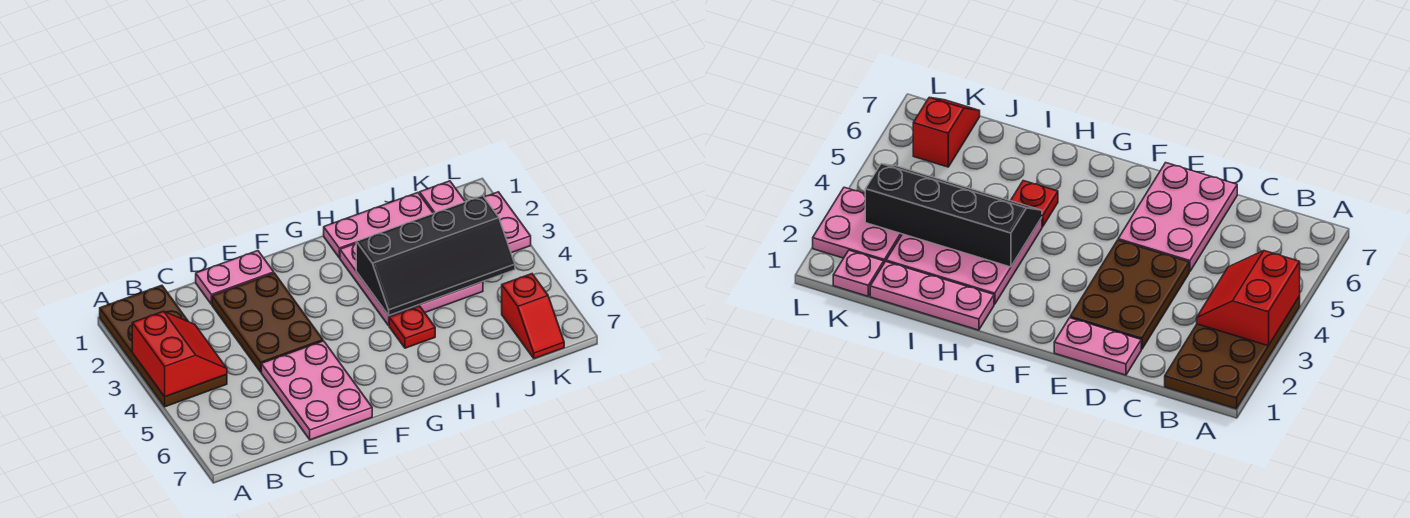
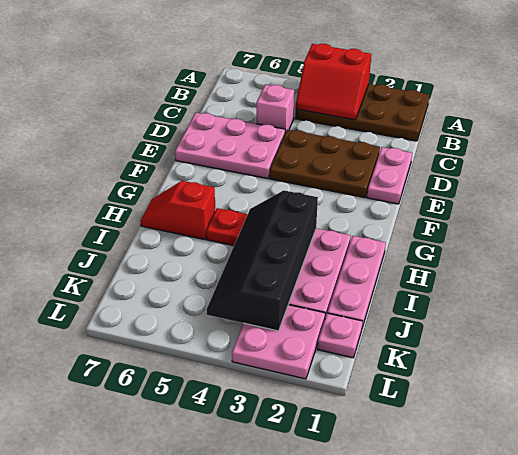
none -> pink brick C5 level 1
red slope K6:K7 level 1 top 6 -> red slope H6:H7 level 1 top 6

